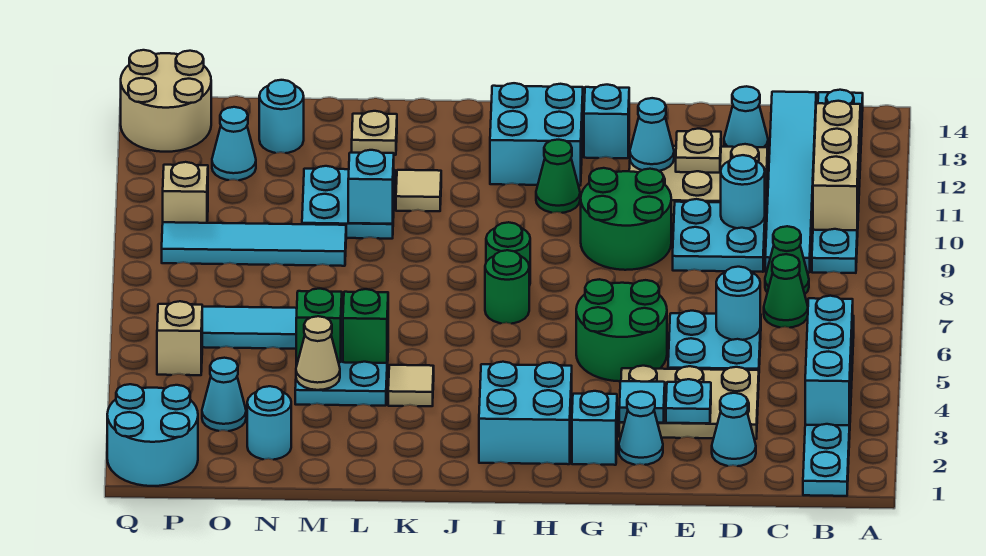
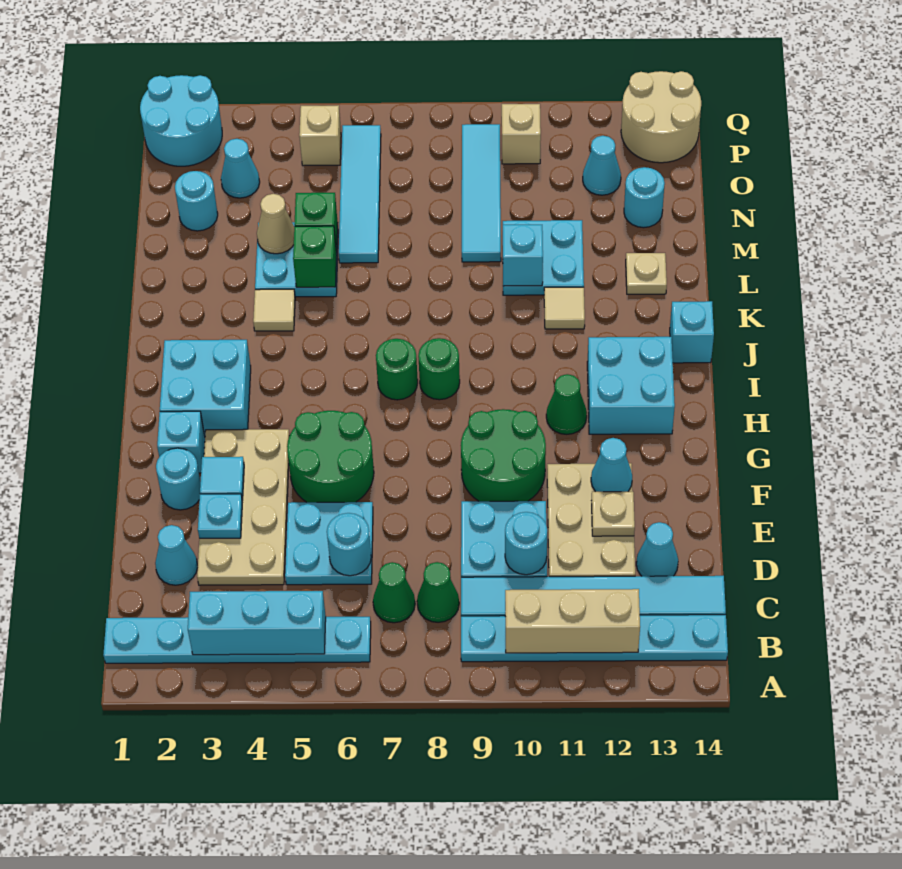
tan plate D3:F4 level 1 -> tan plate D3:G4 level 1
cyan cone F2 level 1 -> cyan round brick F2 level 1
cyan brick G13 level 1 -> cyan brick J14 level 1

